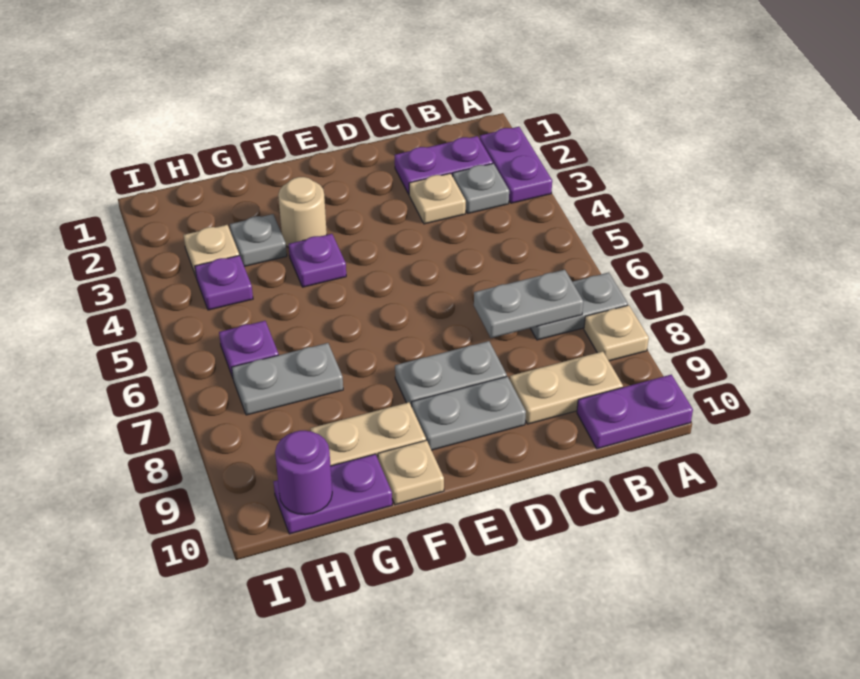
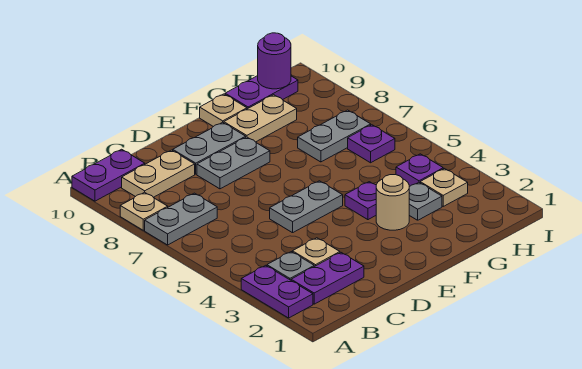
grey plate B7:C7 level 2 -> grey plate D5:E5 level 1

